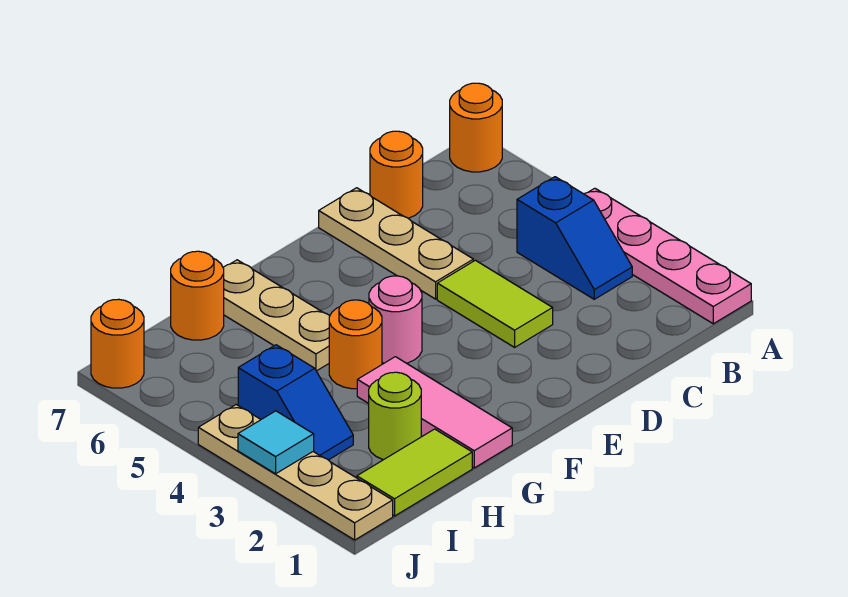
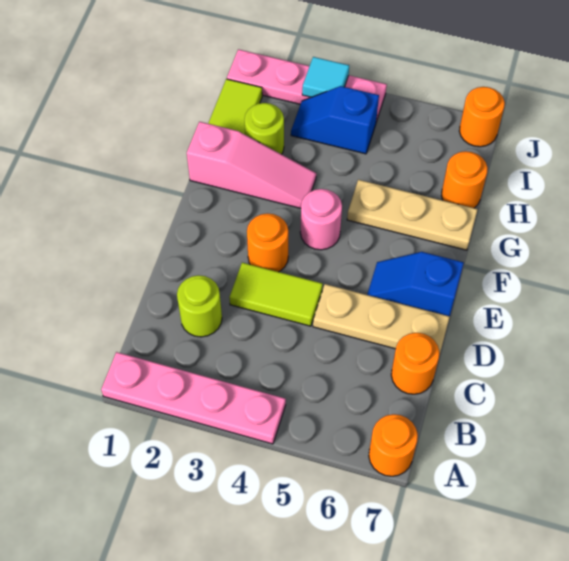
blue slope B3:B4 level 1 top 4 -> blue slope E6:E7 level 1 top 7
none -> lime round brick C2 level 1
pink tile G1:G3 level 1 -> pink slope G1:G3 level 1 top 1
orange round brick G4 level 1 -> orange round brick E3 level 1
tan plate J1:J4 level 1 -> pink plate J1:J4 level 1

